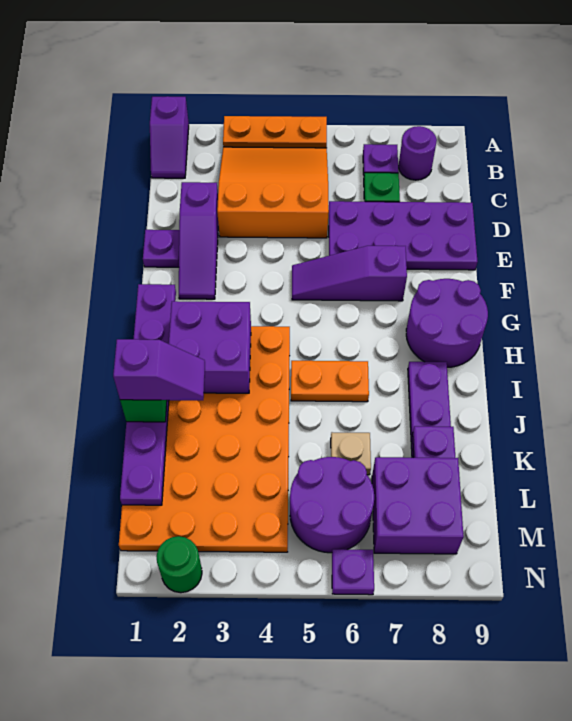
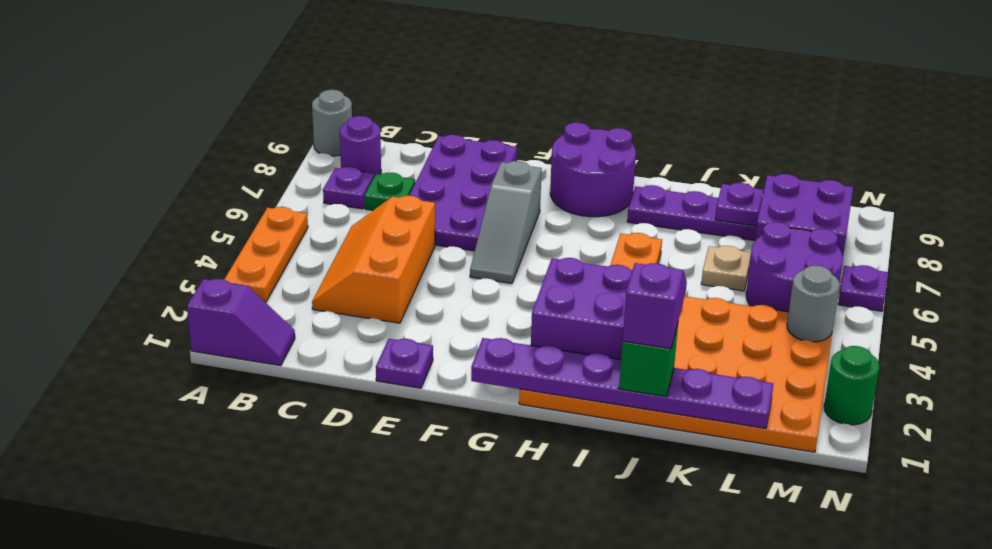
none -> grey round brick A9 level 1
orange slope B3:D5 level 1 top D -> orange slope C3:D5 level 1 top D
purple slope D2:F2 level 1 top D -> none
purple slope F5:F7 level 1 top 7 -> grey slope F5:F7 level 1 top 7
none -> grey round brick M4 level 2

